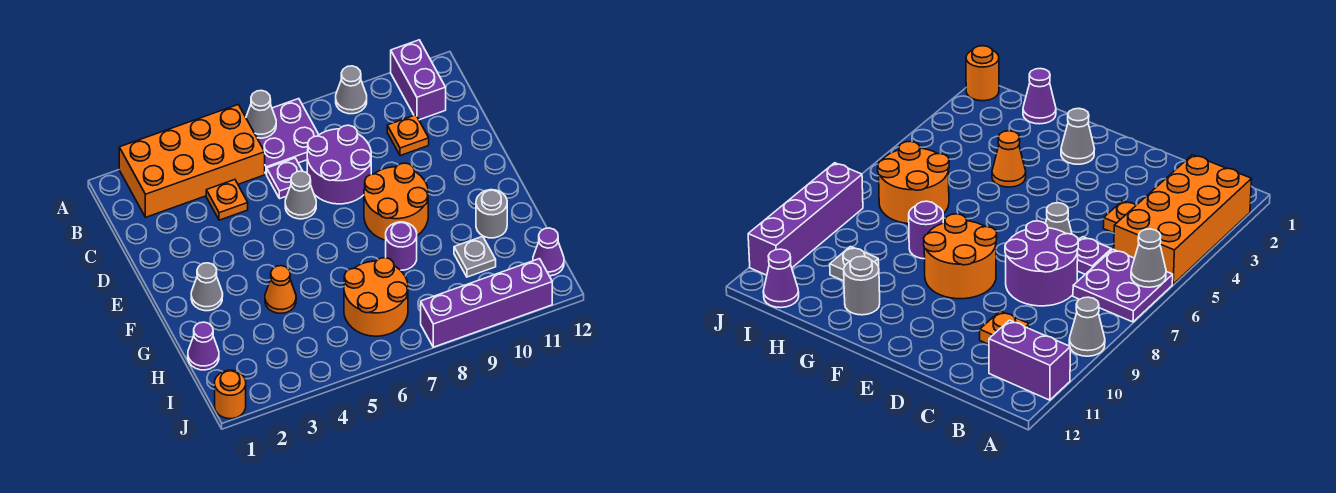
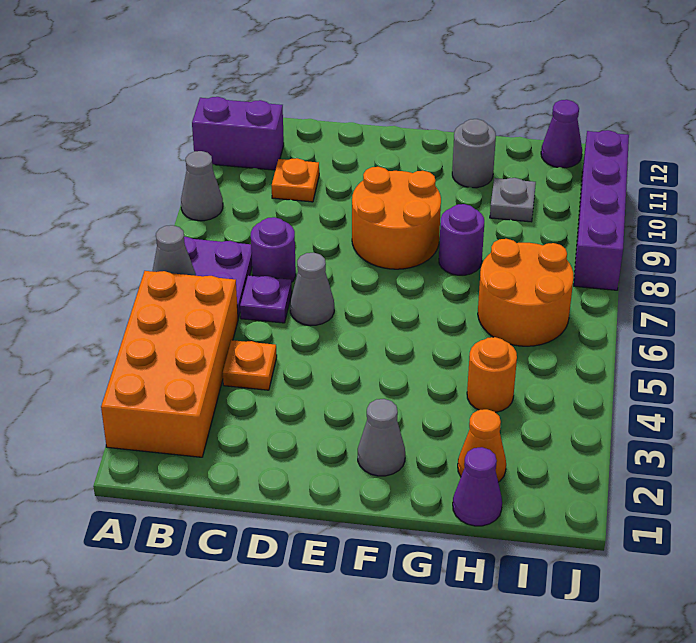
purple round brick C7:D8 level 1 -> purple round brick C7 level 1
orange cone G4 level 1 -> orange cone H2 level 1
orange round brick J1 level 1 -> orange round brick H4 level 1

